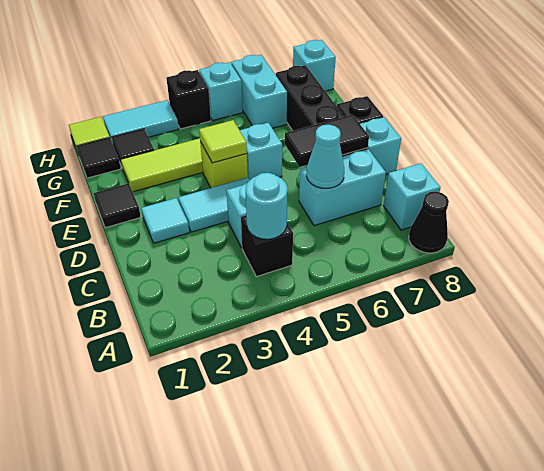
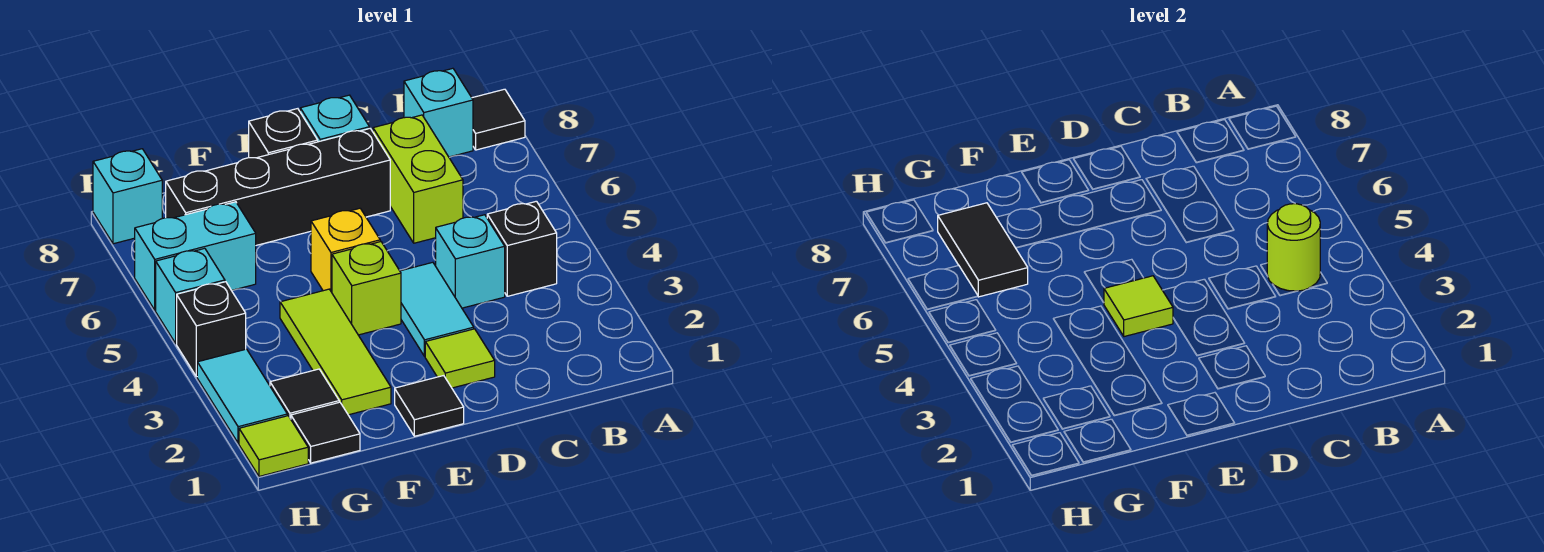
black cone A8 level 1 -> black tile A8 level 1
cyan round brick B4 level 2 -> lime round brick B4 level 2
cyan brick C6:C7 level 1 -> lime brick C6:C7 level 1
cyan cone C6 level 2 -> none
cyan tile D2 level 1 -> lime tile D2 level 1
black tile D6:D7 level 2 -> black tile G6:G7 level 2
cyan brick E5 level 1 -> yellow brick E5 level 1

